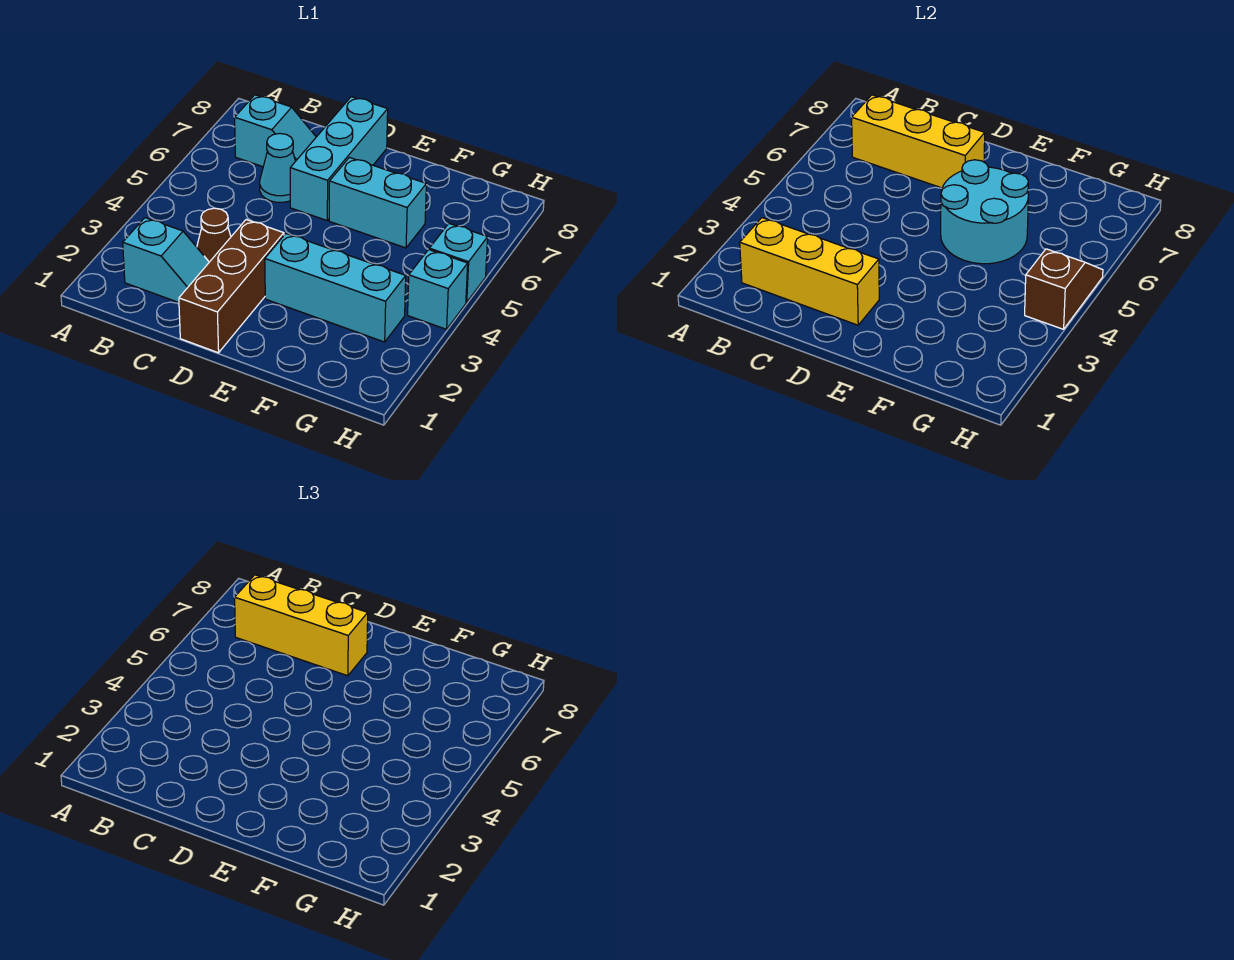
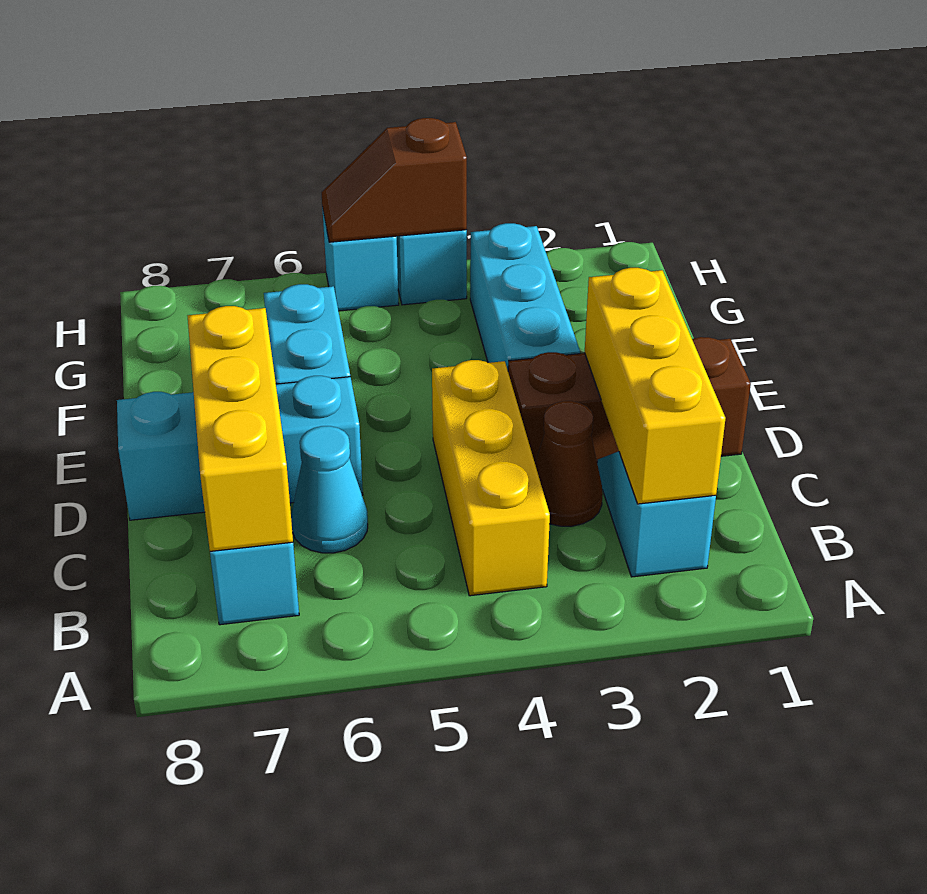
yellow brick B7:D7 level 3 -> yellow brick B4:D4 level 1
cyan round brick E5:F6 level 2 -> none

